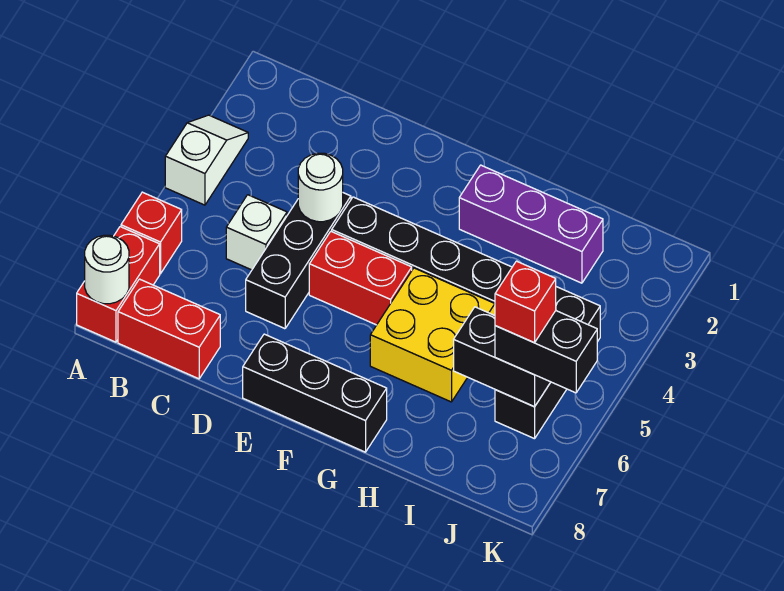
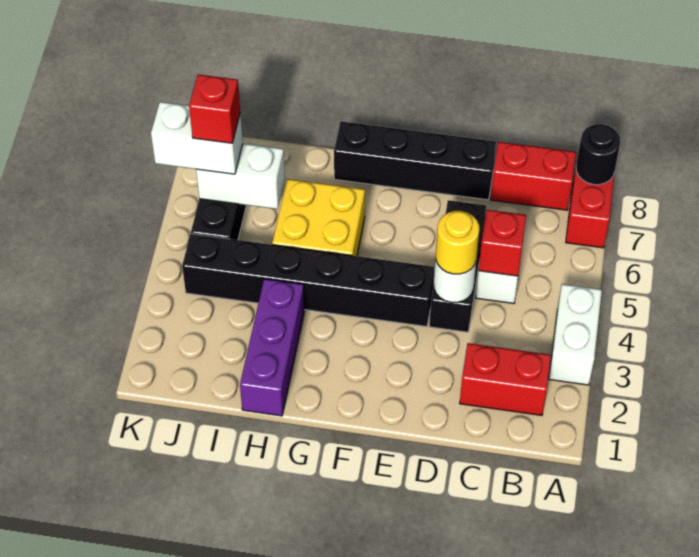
white slope A3:A4 level 1 top 4 -> white brick A3:A4 level 1
red brick A6 level 1 -> red brick C5 level 2
white round brick A8 level 2 -> black round brick A8 level 2
none -> yellow round brick D4 level 3
red brick E5:F5 level 1 -> red brick B2:C2 level 1
black brick E8:G8 level 1 -> black brick D8:G8 level 1
purple brick G2:I2 level 1 -> purple brick H1:H3 level 1
black brick I6:J6 level 2 -> white brick I6:J6 level 2
black brick J6:K6 level 3 -> white brick J6:K6 level 3

